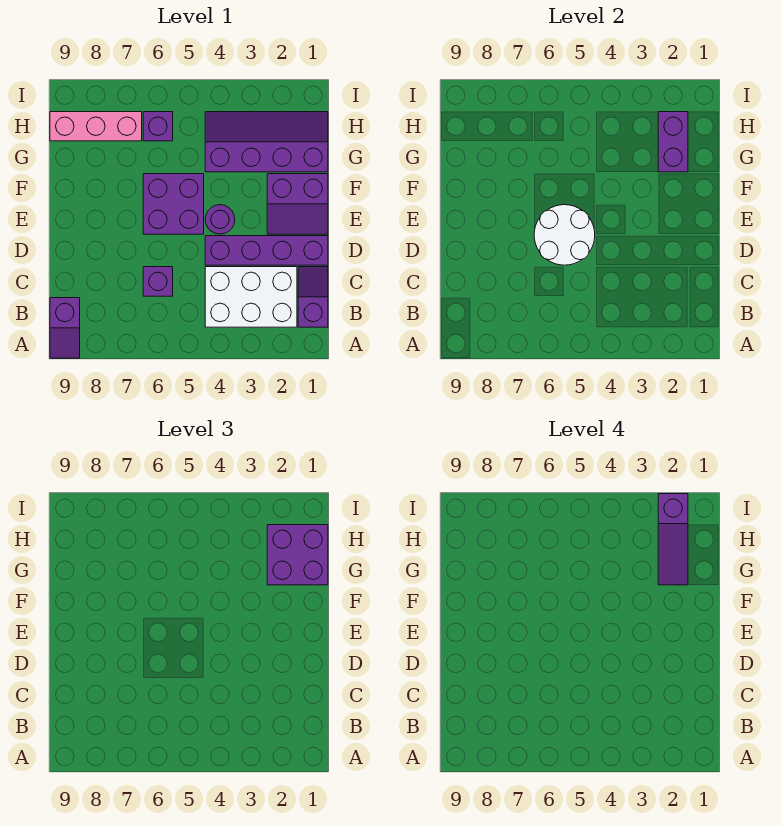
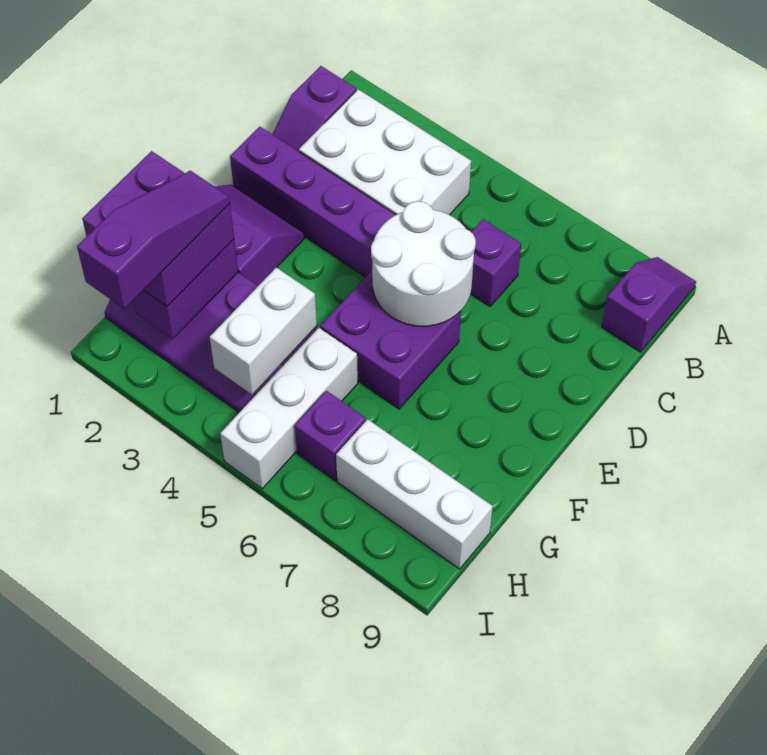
purple round brick E4 level 1 -> none
none -> white brick G4:H4 level 2
none -> white brick G5:I5 level 1
pink brick H7:H9 level 1 -> white brick H7:H9 level 1

